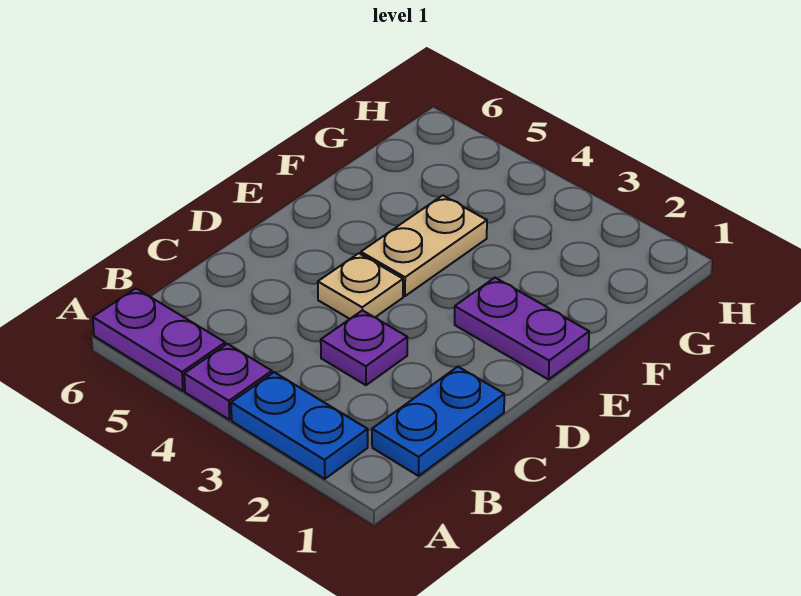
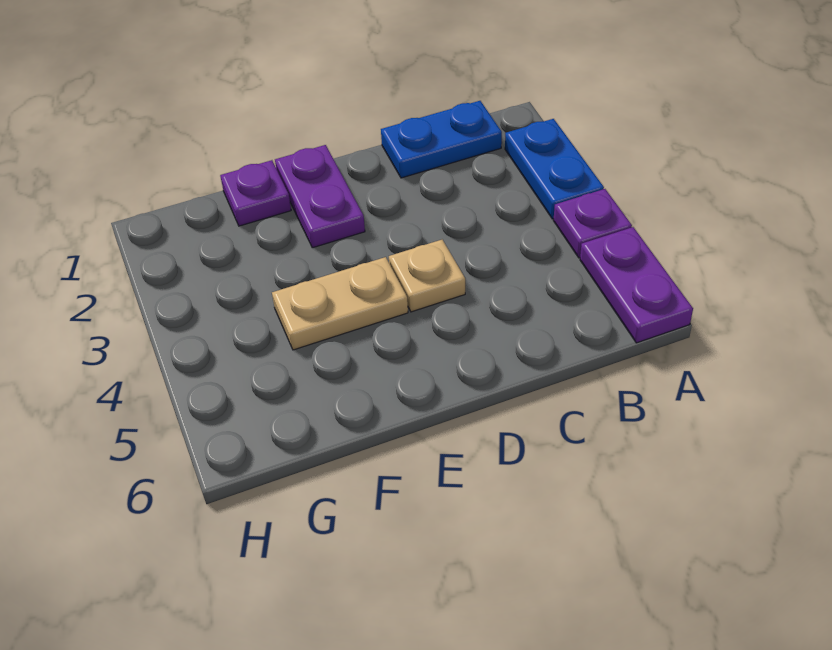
purple plate C3 level 1 -> purple plate F1 level 1

